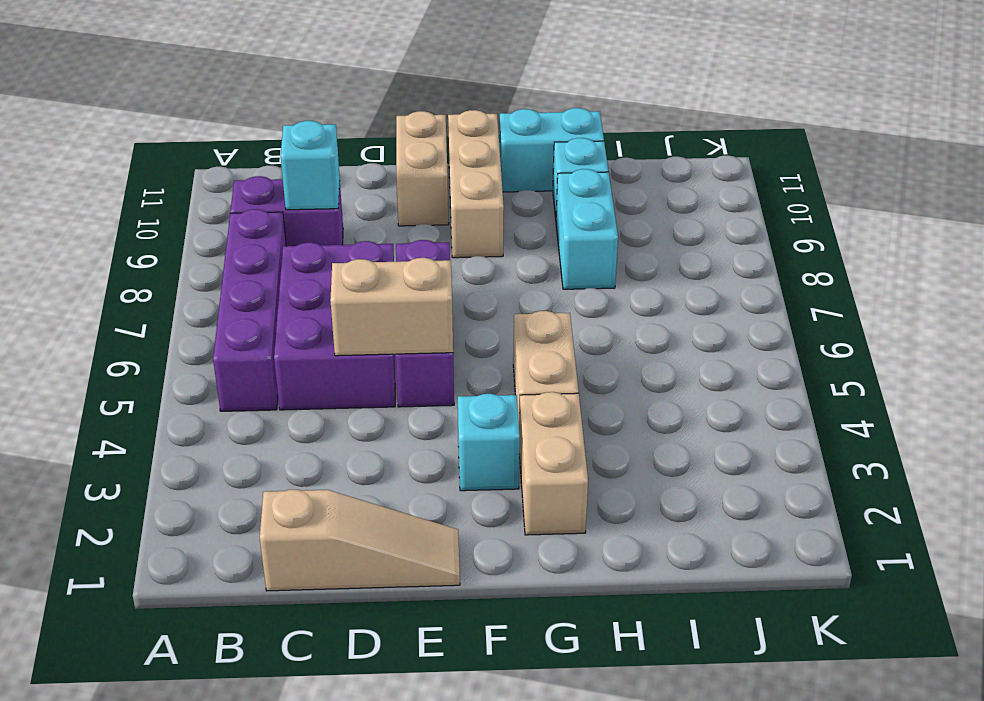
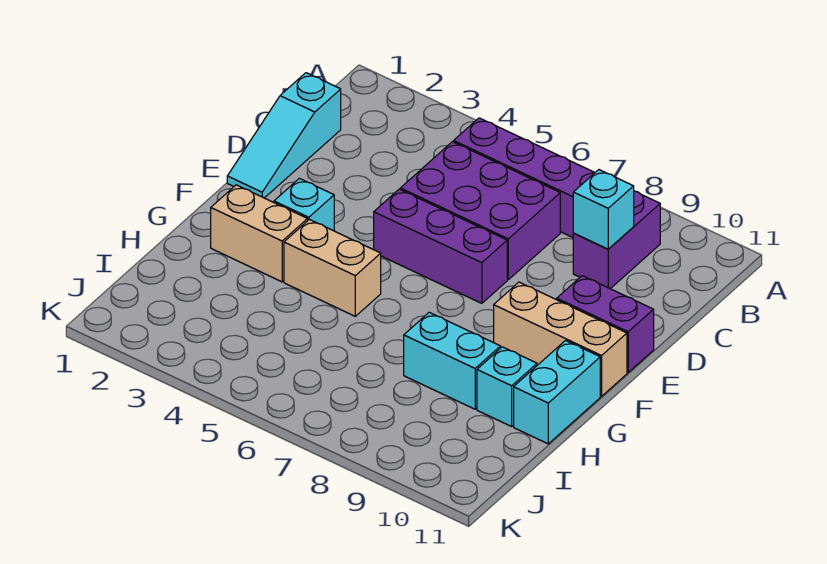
tan slope C1:E1 level 1 top C -> cyan slope C1:E1 level 1 top C
tan brick D5:E5 level 2 -> none
tan brick E10:E11 level 1 -> purple brick E10:E11 level 1

